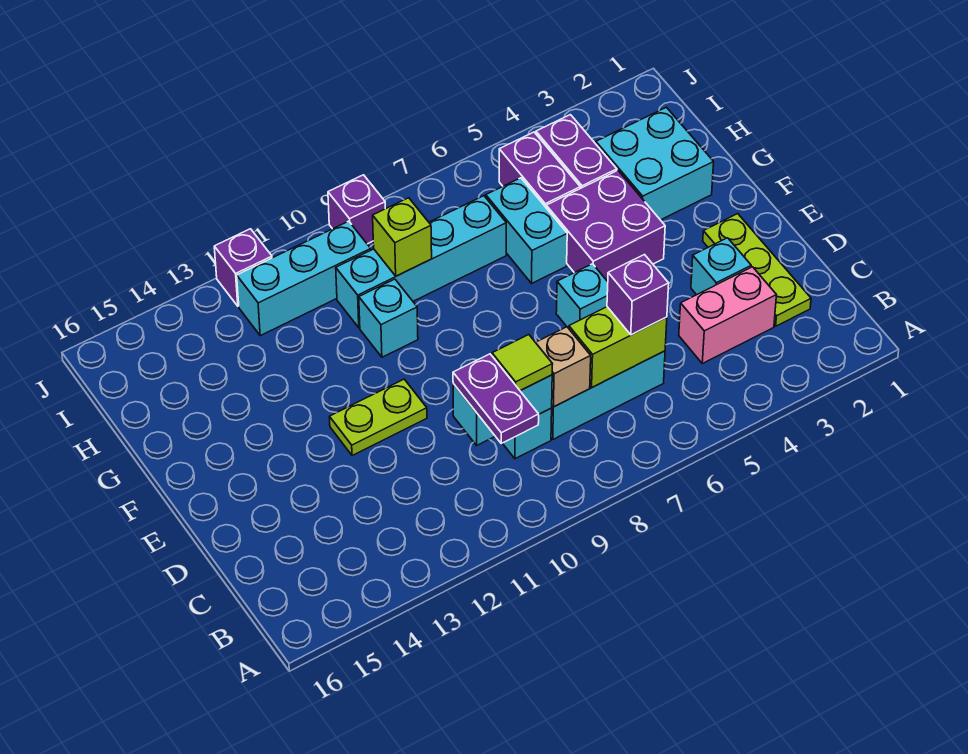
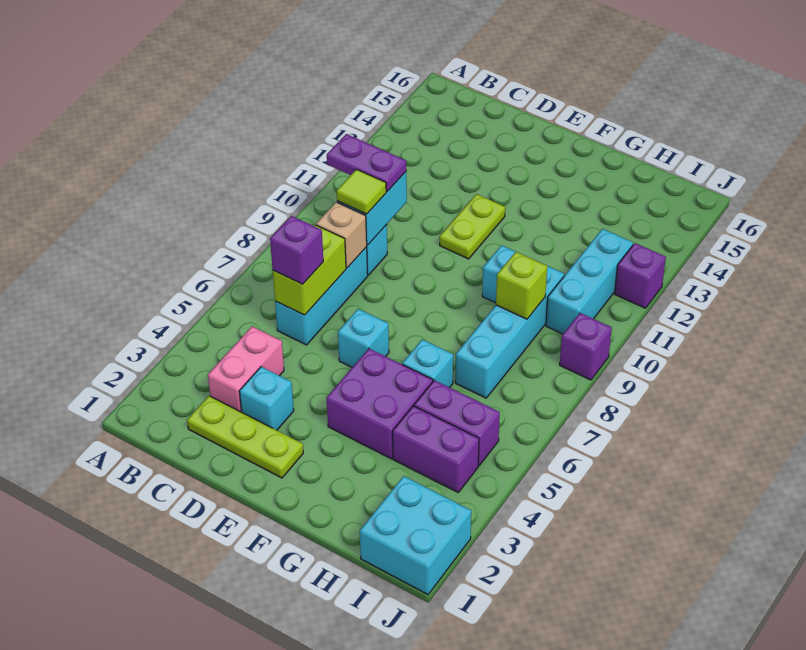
cyan brick G2:H3 level 1 -> cyan brick I1:J2 level 1
cyan brick G6:H6 level 1 -> cyan brick G6 level 1

